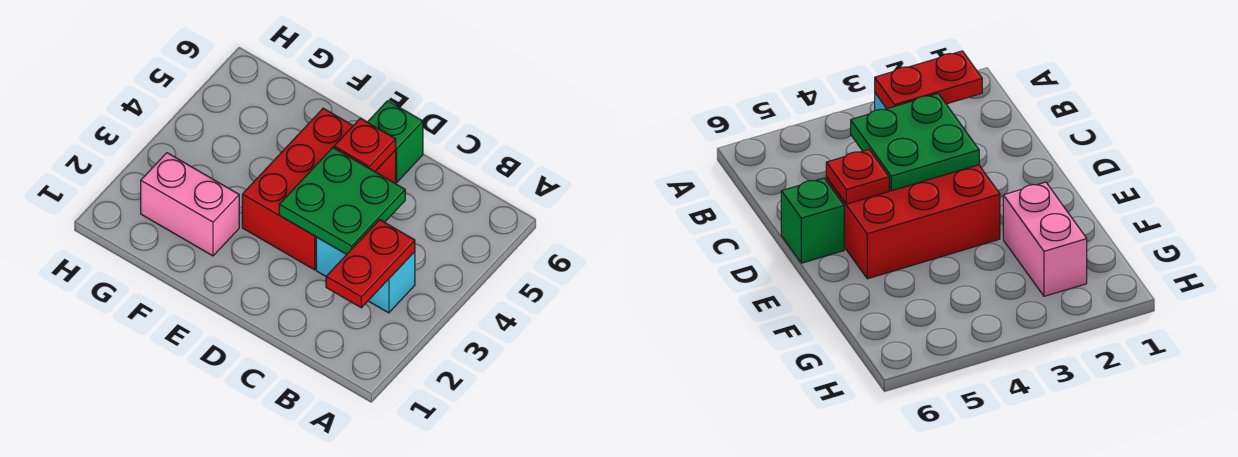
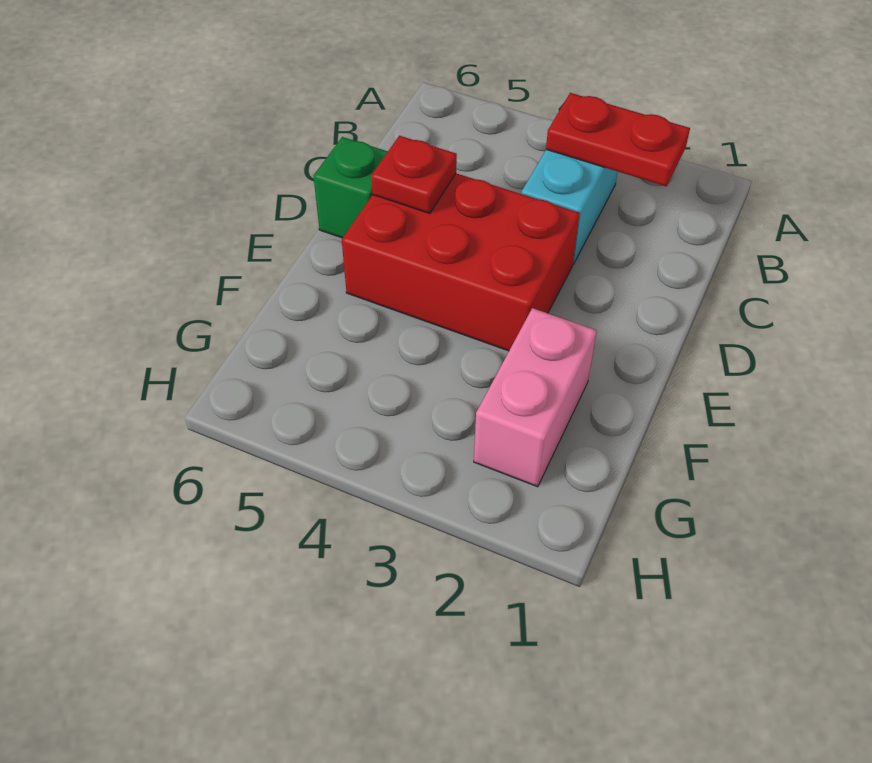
green plate C3:D4 level 2 -> none

